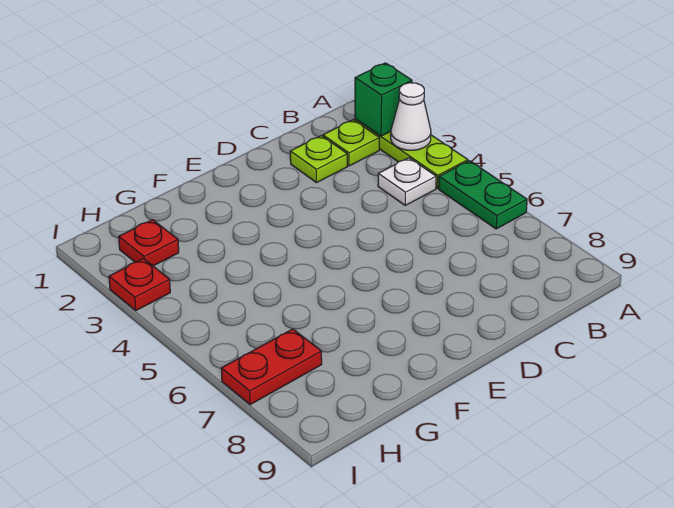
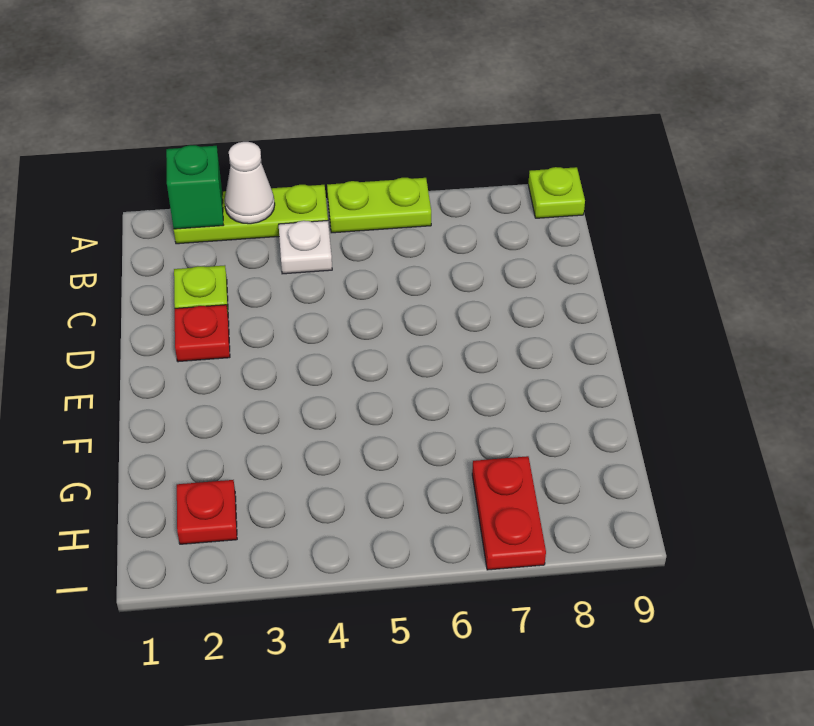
green plate A5:A6 level 1 -> lime plate A5:A6 level 1
lime plate B2 level 1 -> lime plate A9 level 1
red plate I3 level 1 -> red plate D2 level 1

